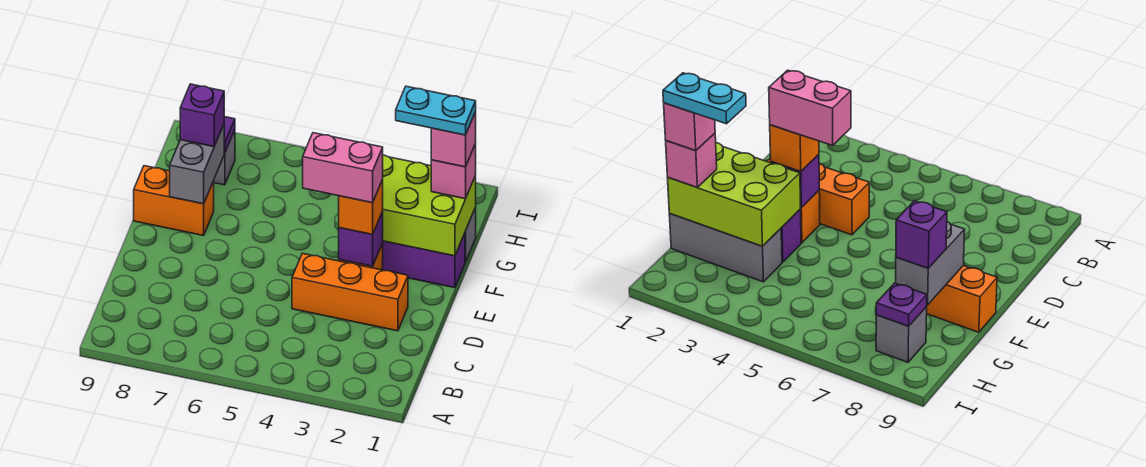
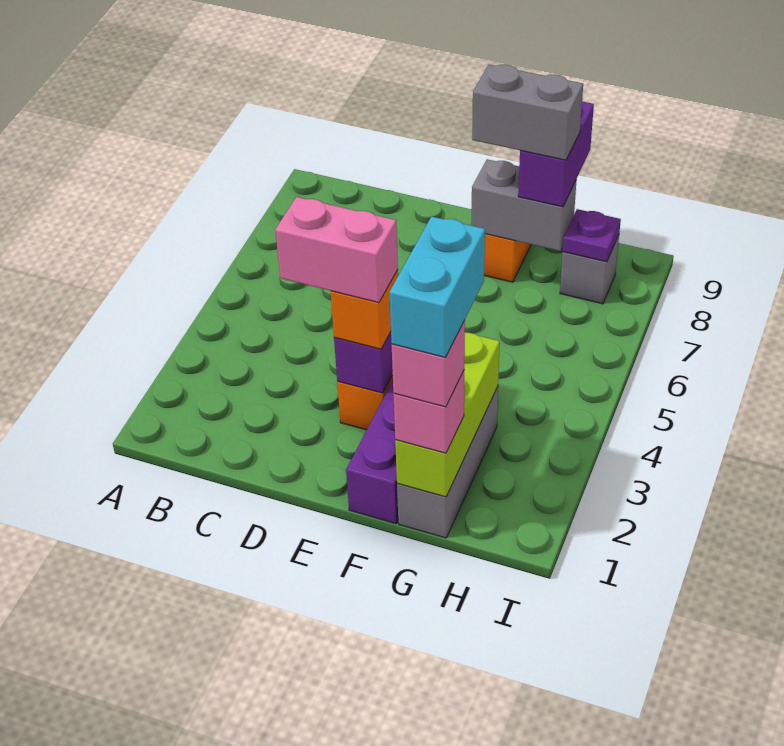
orange brick D2:D4 level 1 -> none
pink brick E3:E4 level 4 -> pink brick D3:E3 level 4
lime brick F1:G3 level 2 -> lime brick G1:G3 level 2
none -> grey brick F8:G8 level 4
cyan plate G1:G2 level 5 -> cyan brick G1:G2 level 5
purple brick G8 level 3 -> purple brick G8:G9 level 3

